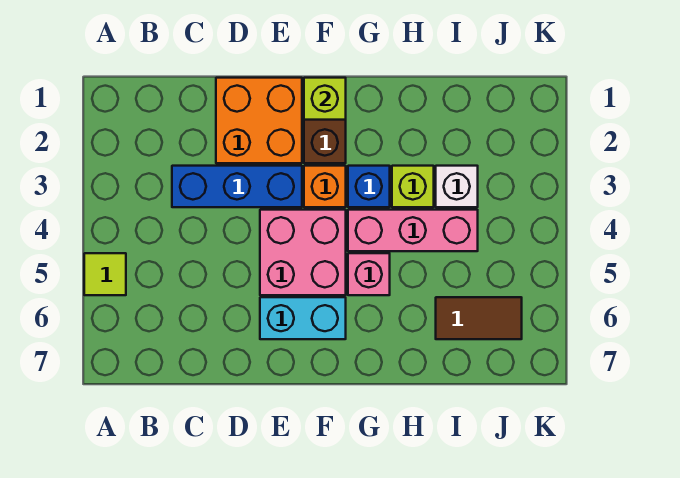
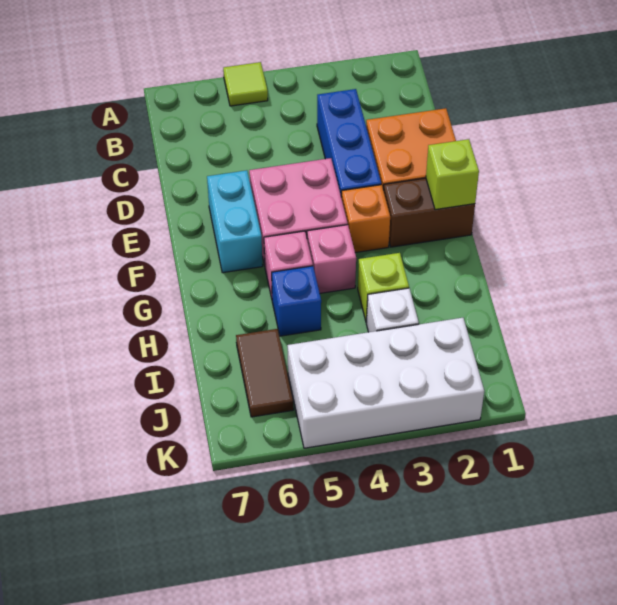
blue brick G3 level 1 -> blue brick H5 level 1
pink brick G4:I4 level 1 -> pink brick G4 level 1
none -> white brick J2:K5 level 1

